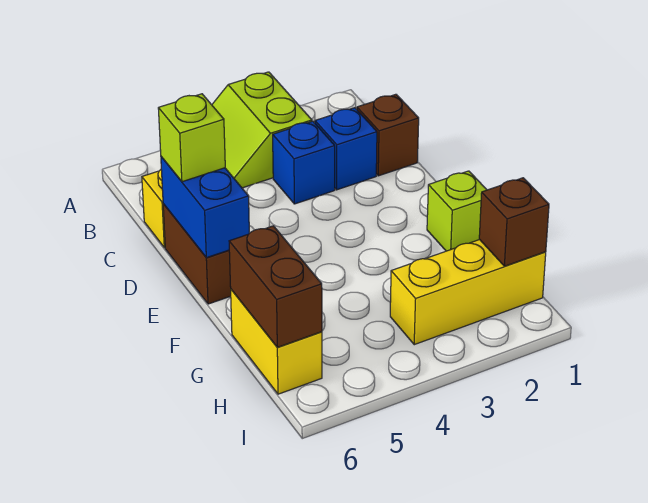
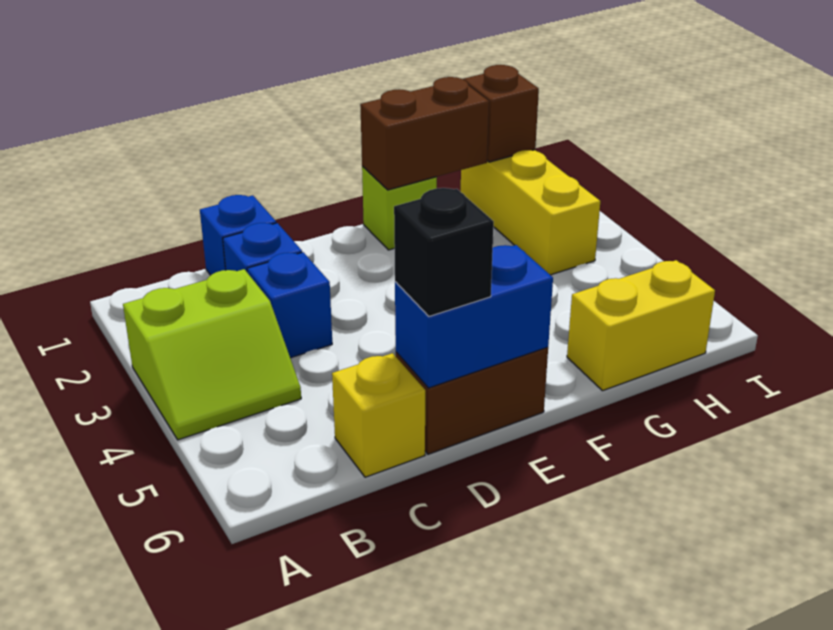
brown brick C1 level 1 -> blue brick C1 level 1
lime brick D6 level 3 -> black brick D6 level 3
brown brick G6:H6 level 2 -> brown brick F1:G1 level 2

